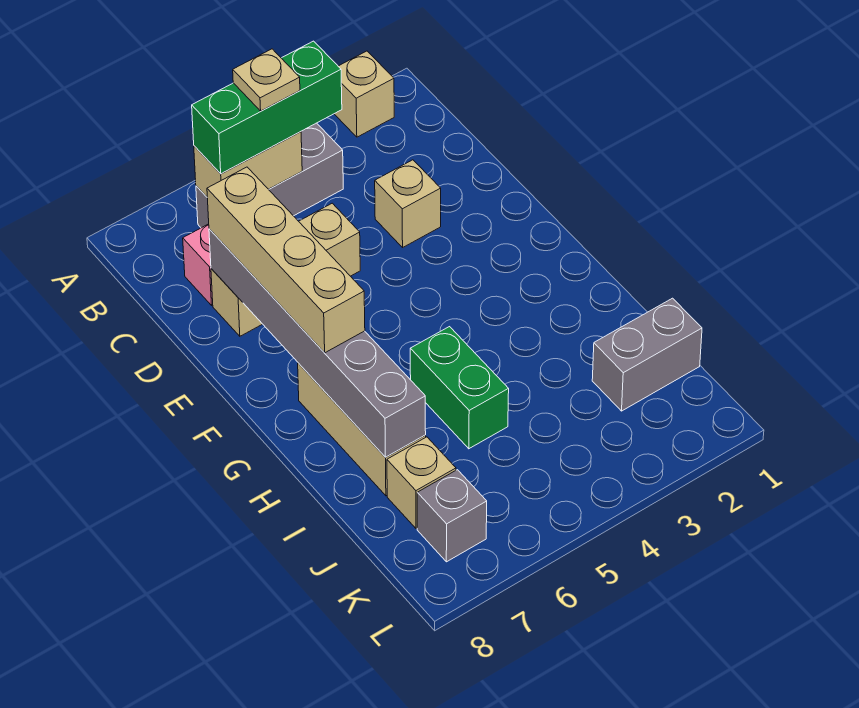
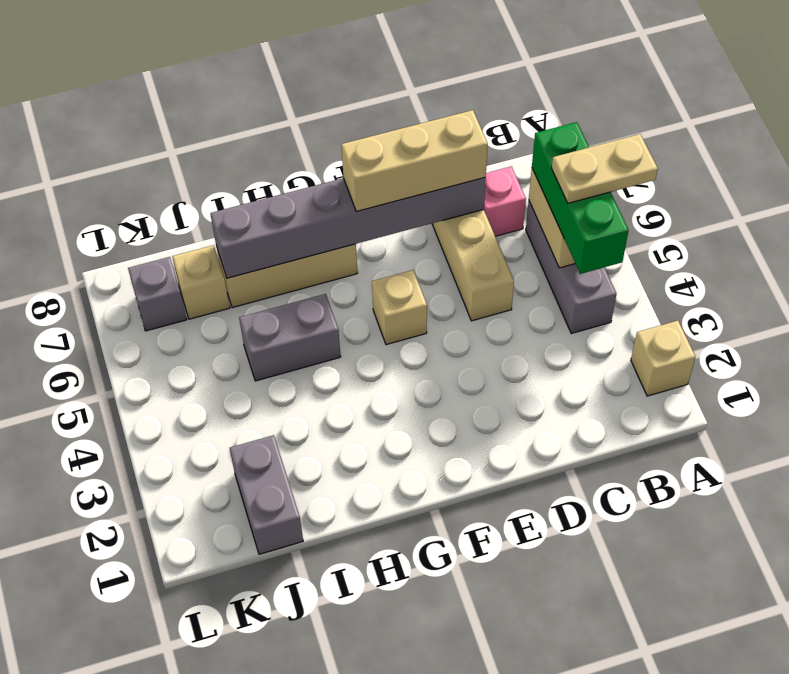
tan plate B5 level 4 -> tan plate A5:B5 level 4
tan brick D3 level 1 -> tan brick F5 level 1
tan brick D7:G7 level 3 -> tan brick D7:F7 level 3
green brick H5:I5 level 1 -> grey brick H5:I5 level 1

